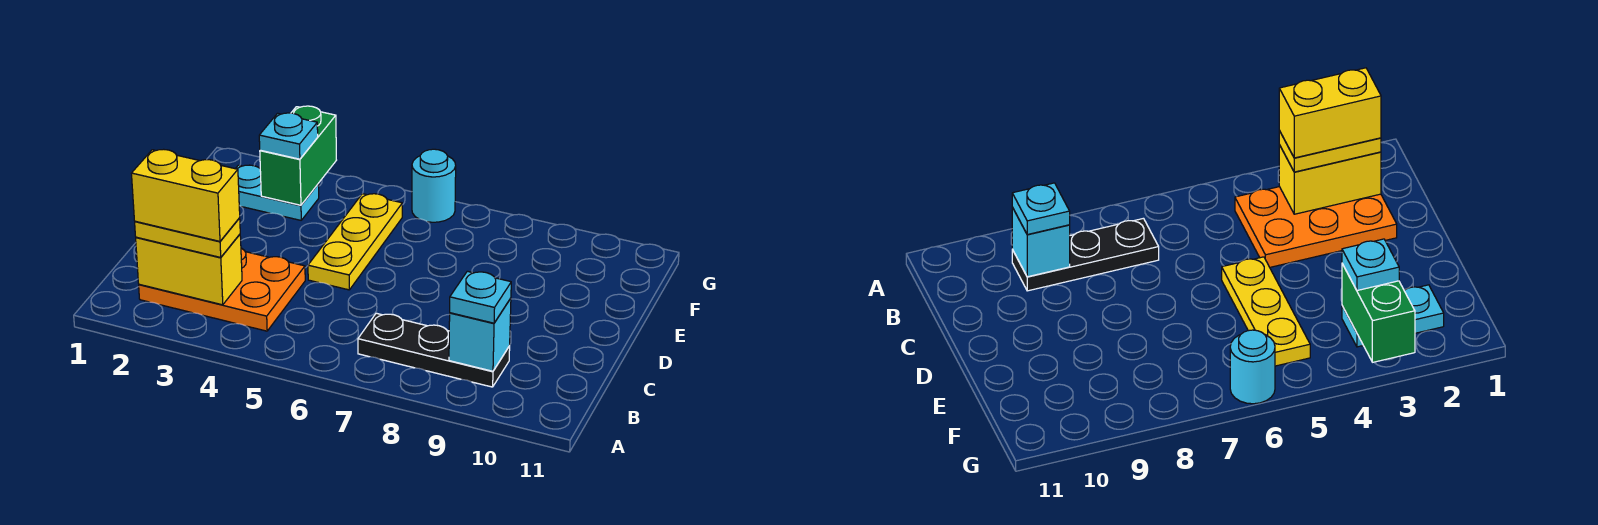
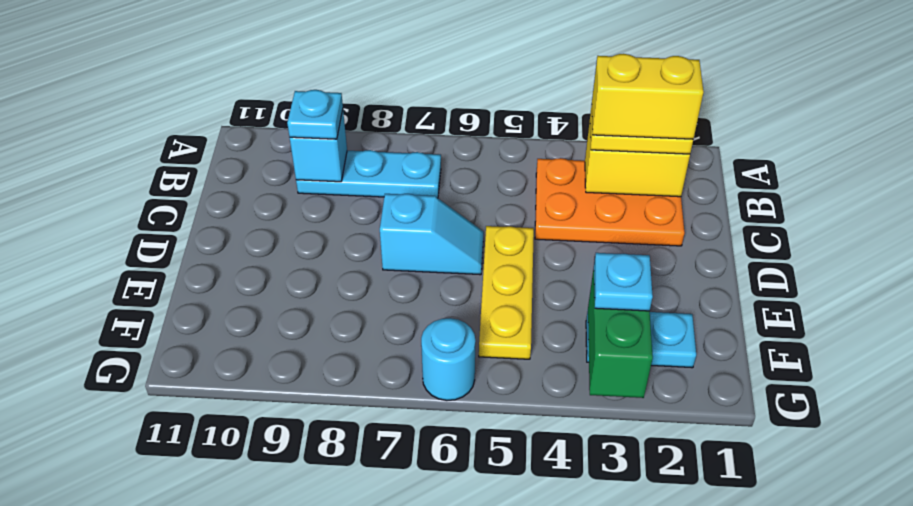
black plate B7:B9 level 1 -> cyan plate B7:B9 level 1
none -> cyan slope D6:D7 level 1 top 7

